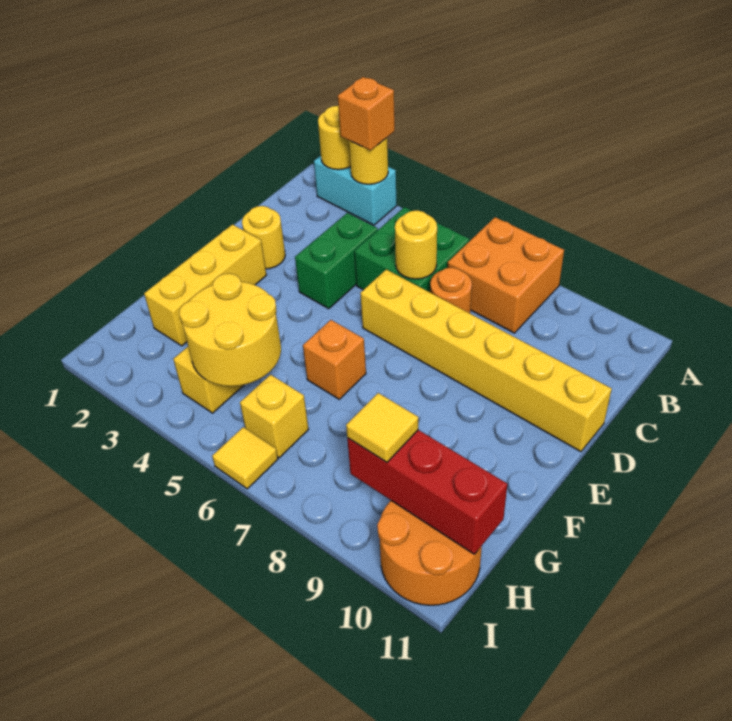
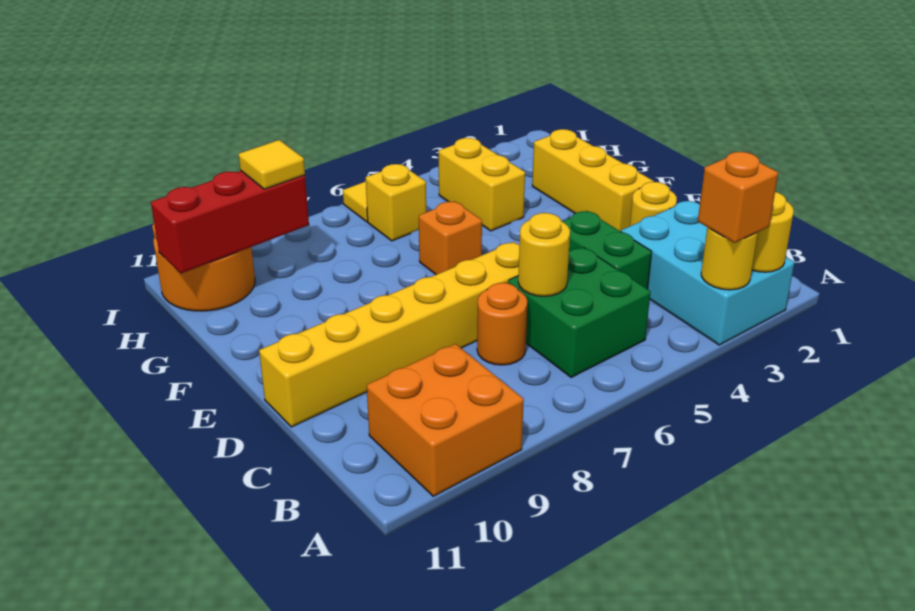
cyan brick A2:A3 level 1 -> cyan brick A2:C3 level 1
orange brick A7:B8 level 1 -> orange brick A9:B10 level 1
yellow round brick G4:H5 level 2 -> none

